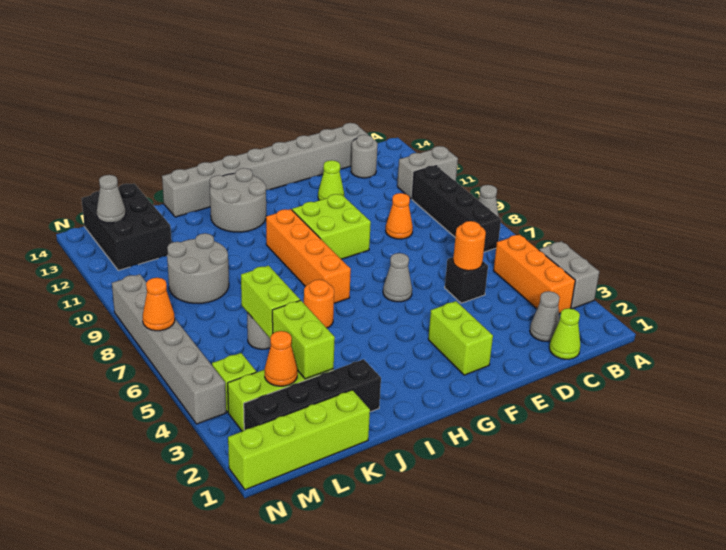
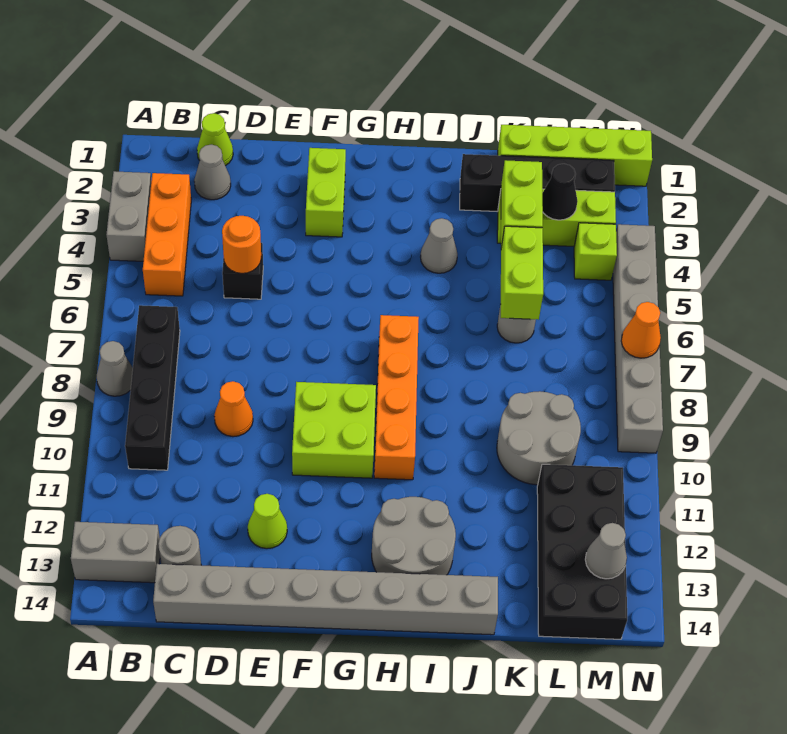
grey brick A11:B11 level 1 -> grey brick A13:B13 level 1
grey cone F6 level 1 -> grey cone I4 level 1
orange round brick I6 level 1 -> none
orange cone L3 level 2 -> black cone L3 level 2
black brick L12:M14 level 1 -> black brick L11:M14 level 1

